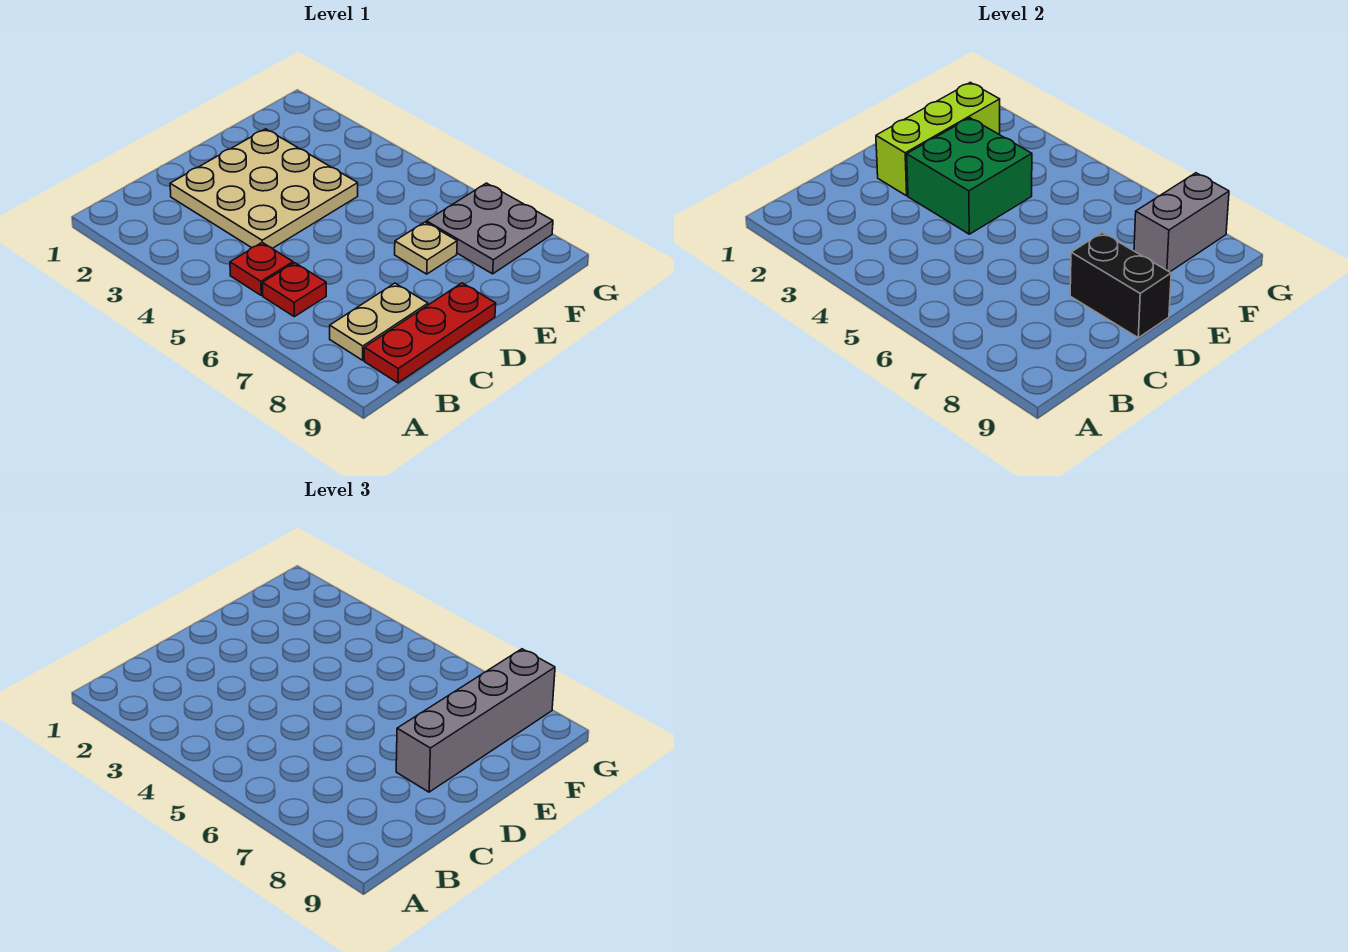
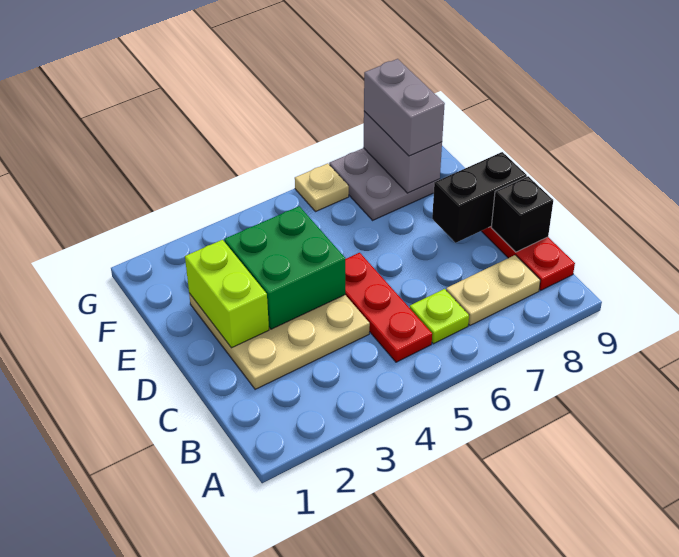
red plate B5 level 1 -> red plate B5:D5 level 1
red plate B6 level 1 -> lime plate B6 level 1
tan plate B8:C8 level 1 -> tan plate B7:B8 level 1
none -> black brick C9 level 2
lime brick D2:F2 level 2 -> lime brick D2:E2 level 2
grey brick D8:G8 level 3 -> grey brick F8:G8 level 3
tan plate E7 level 1 -> tan plate G6 level 1

